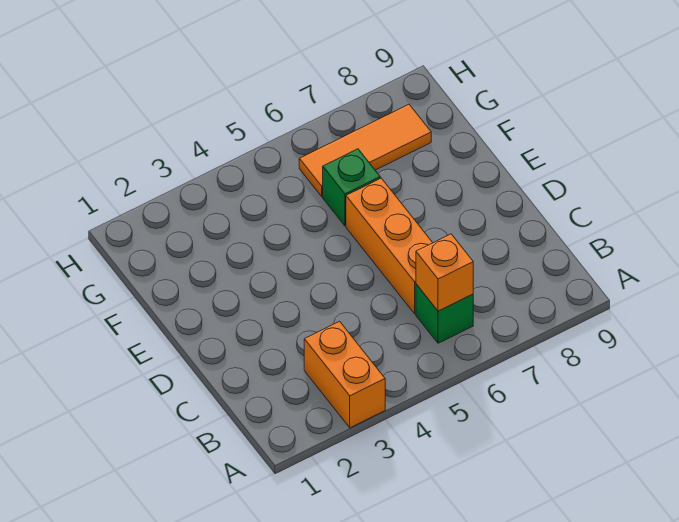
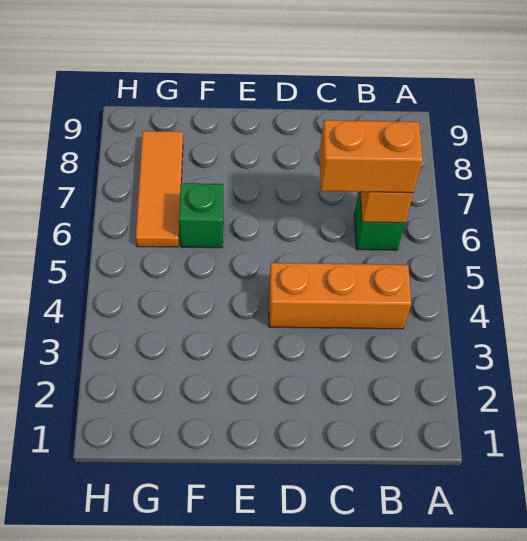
orange brick A3:B3 level 1 -> orange brick B6:C6 level 3
orange brick C6:E6 level 1 -> orange brick B4:D4 level 1

